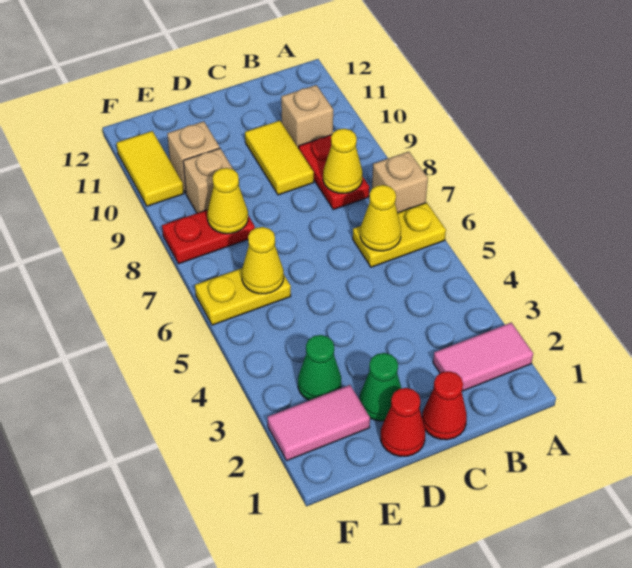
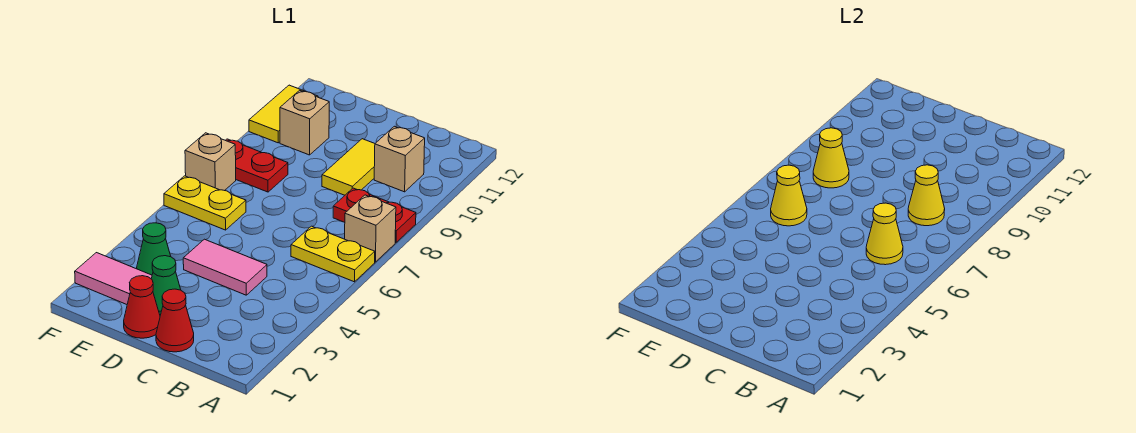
pink tile A2:B2 level 1 -> pink tile C4:D4 level 1
red plate B8:B9 level 1 -> red plate A8:B8 level 1
tan brick E9 level 1 -> tan brick F7 level 1

